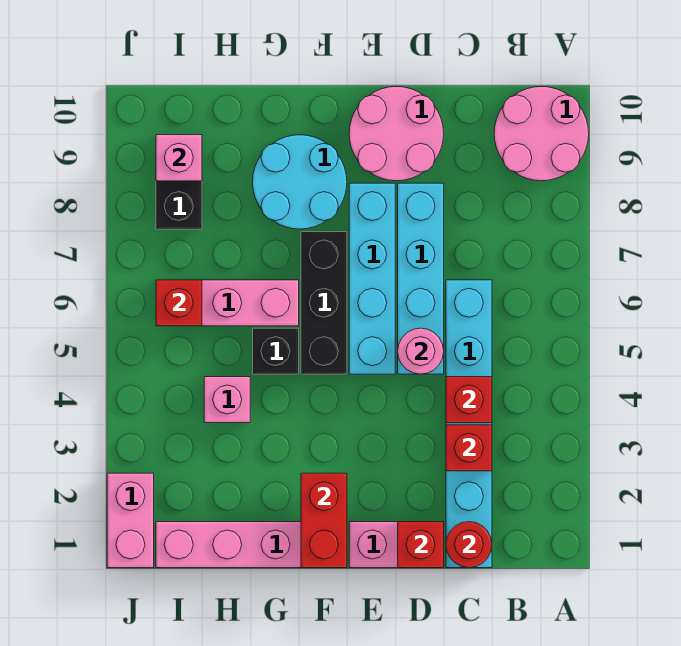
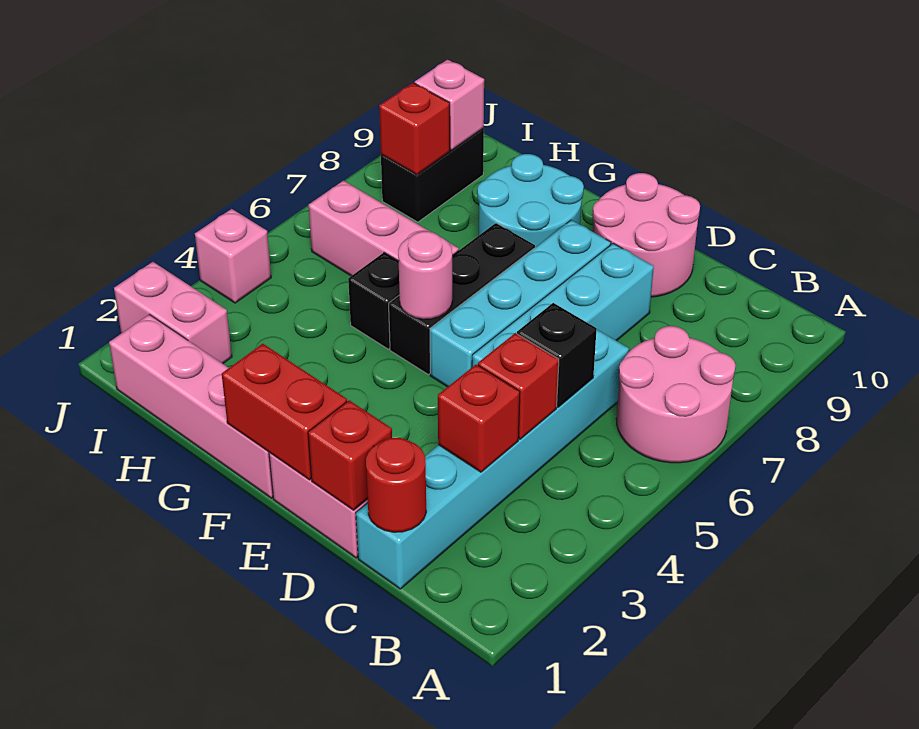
pink round brick A9:B10 level 1 -> pink round brick A6:B7 level 1
none -> black brick C5 level 2
pink round brick D5 level 2 -> pink round brick F5 level 2
red brick F1:F2 level 2 -> red brick E1:F1 level 2
pink brick H4 level 1 -> pink brick J4 level 1
red brick I6 level 2 -> red brick I8 level 2
pink brick J1:J2 level 1 -> pink brick I2:J2 level 1

